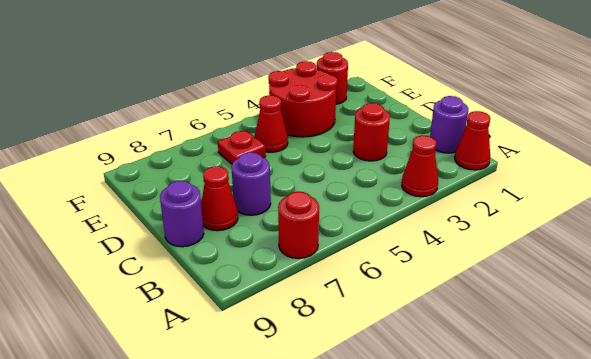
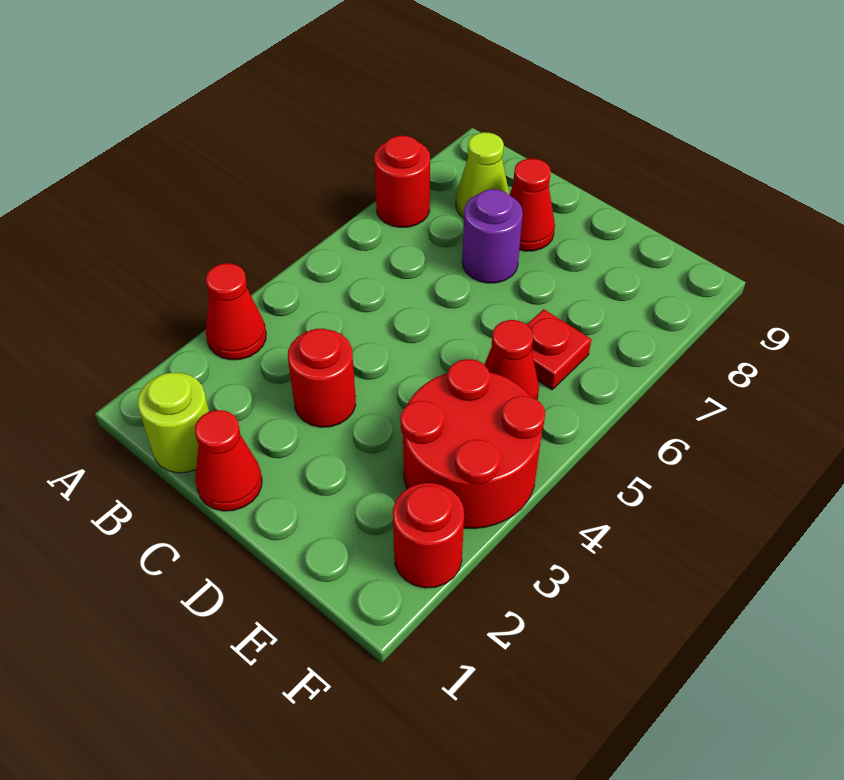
red cone A1 level 1 -> red cone C1 level 1
purple round brick B1 level 1 -> lime round brick B1 level 1
none -> lime cone B8 level 1
purple round brick C9 level 1 -> none

